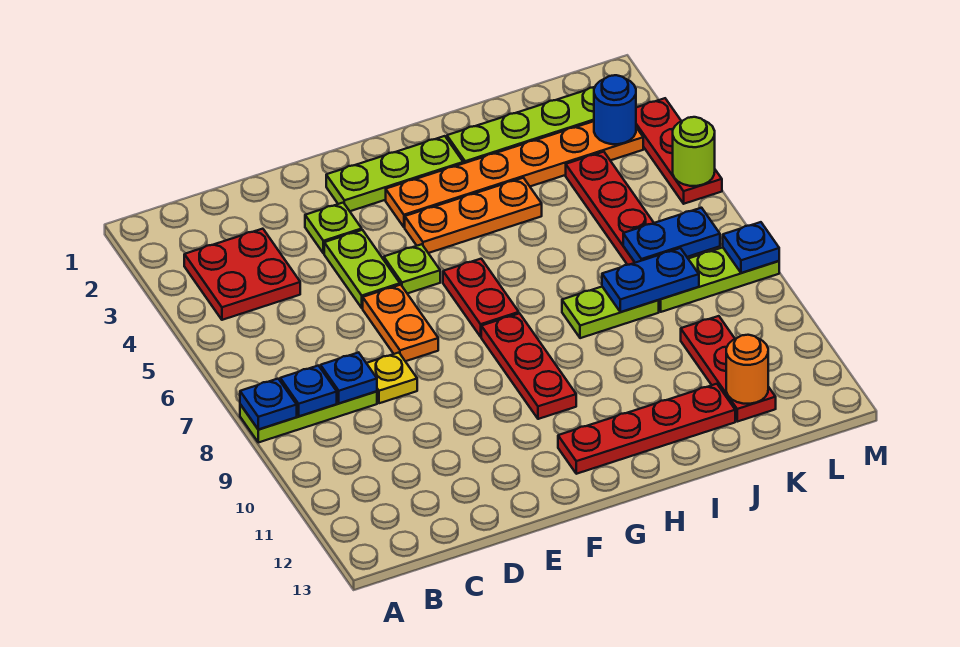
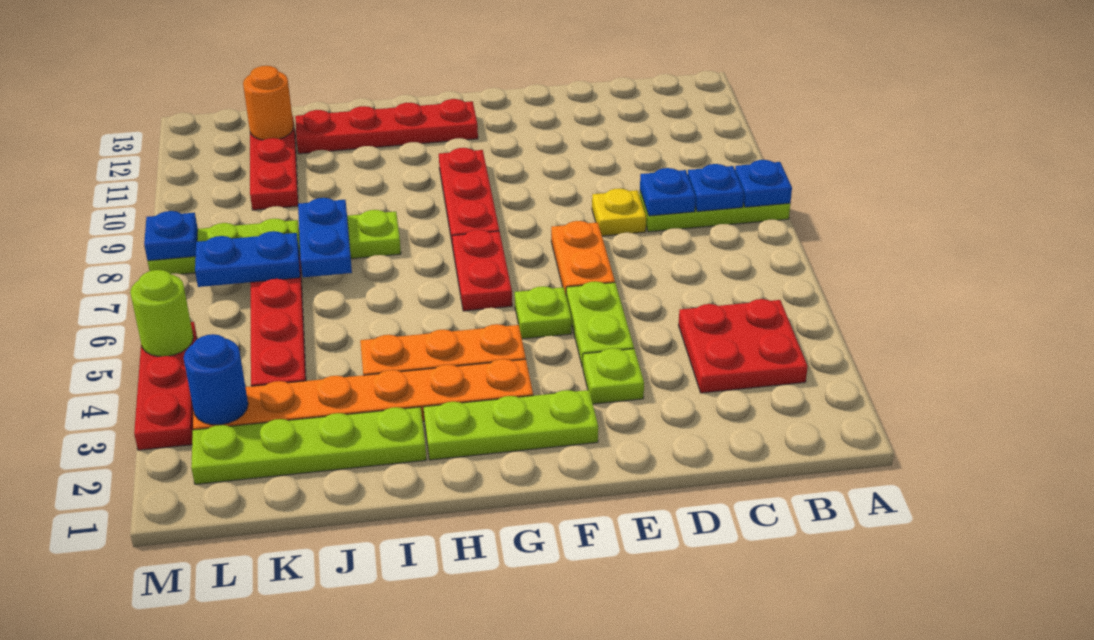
blue plate J8:K8 level 2 -> blue plate J7:J8 level 2

